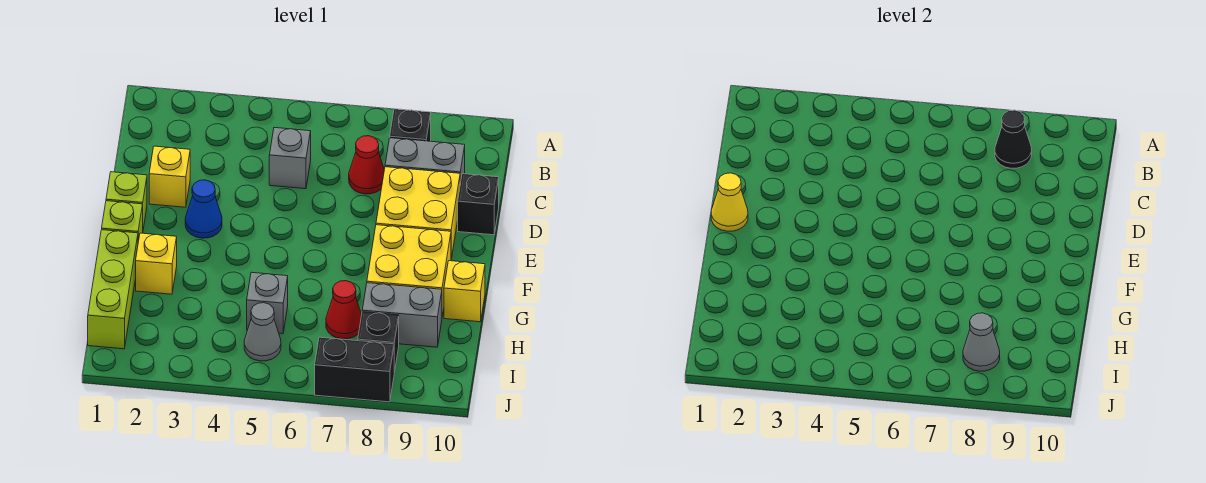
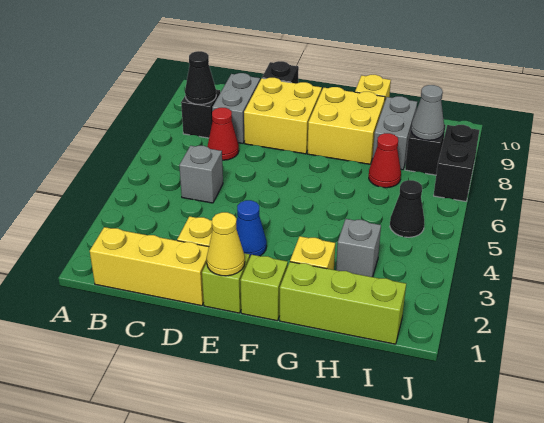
none -> yellow brick B1:D1 level 1
grey brick H5 level 1 -> grey brick H3 level 1
grey cone I5 level 1 -> black cone I5 level 1

